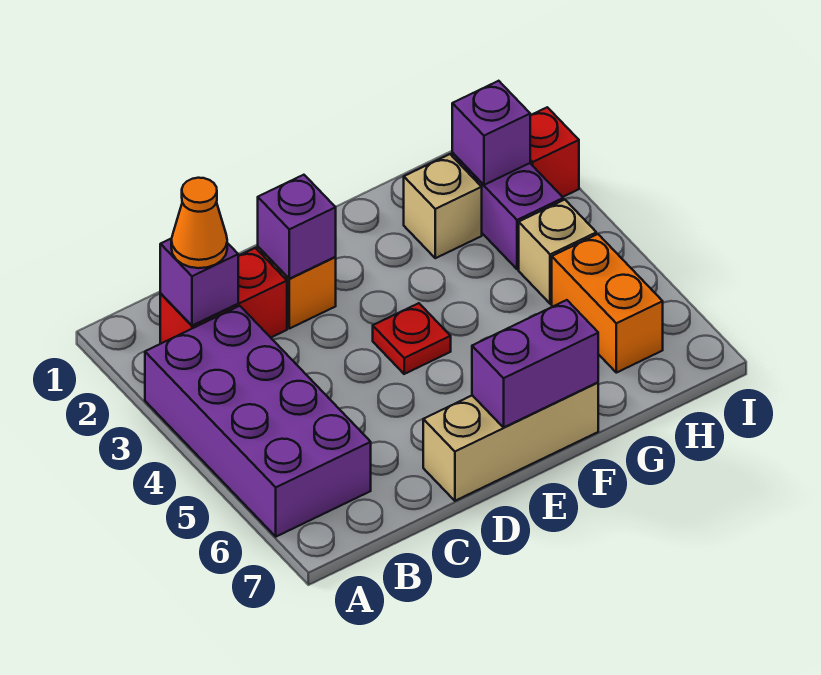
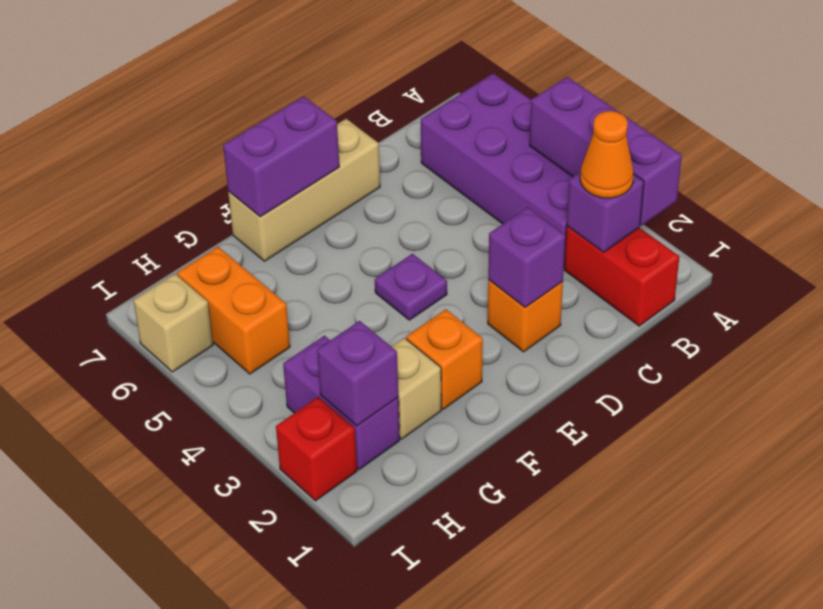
none -> purple brick A2:A4 level 2
red brick B2:C2 level 1 -> red brick B1:B2 level 1
red plate E4 level 1 -> purple plate E4 level 1
none -> orange brick F2 level 1
tan brick H4 level 1 -> tan brick I6 level 1

